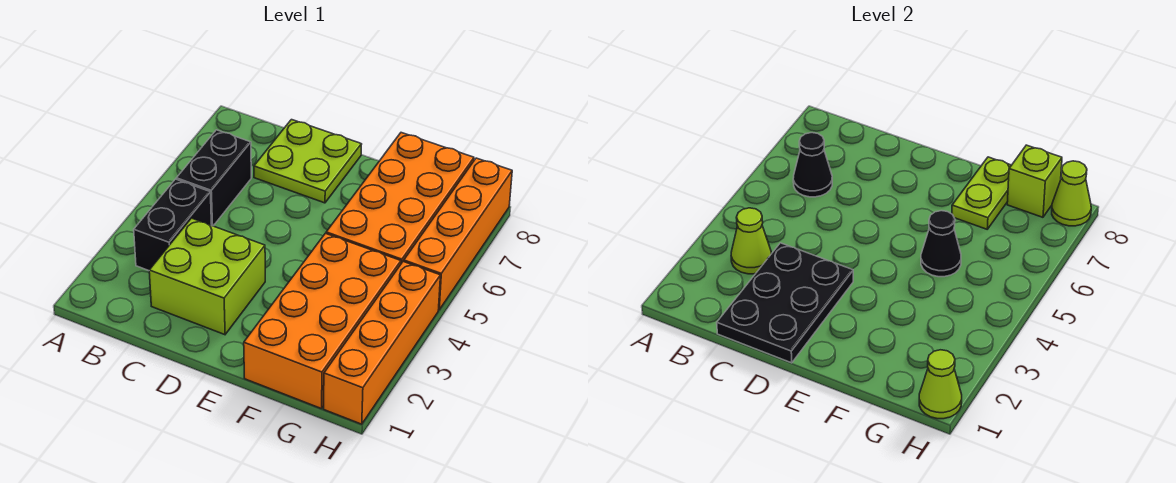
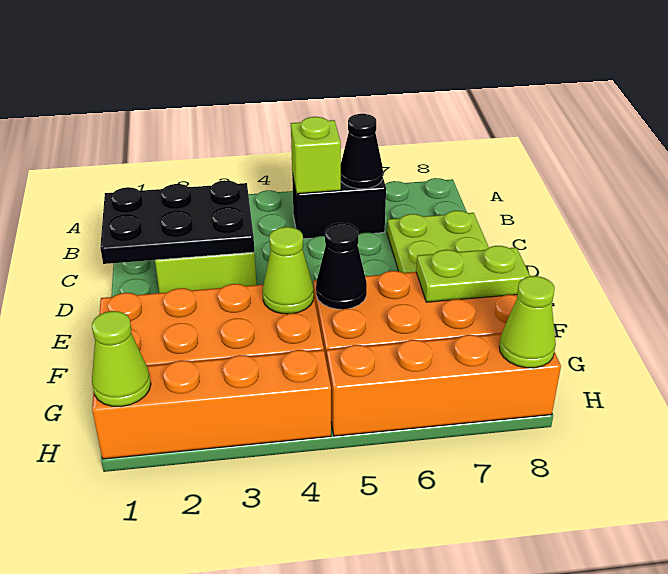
black brick B3:B4 level 1 -> none
lime cone B3 level 2 -> lime cone F4 level 2
lime brick G8 level 2 -> lime brick B5 level 2

